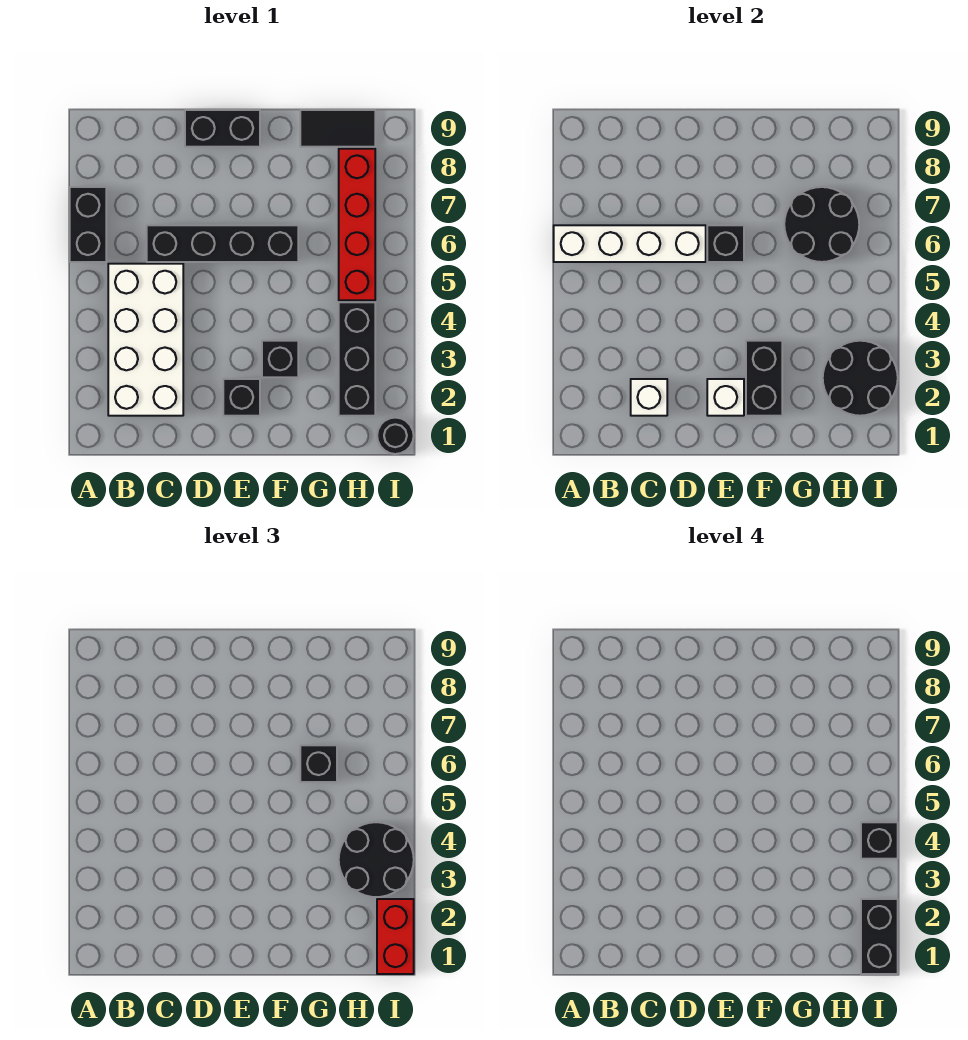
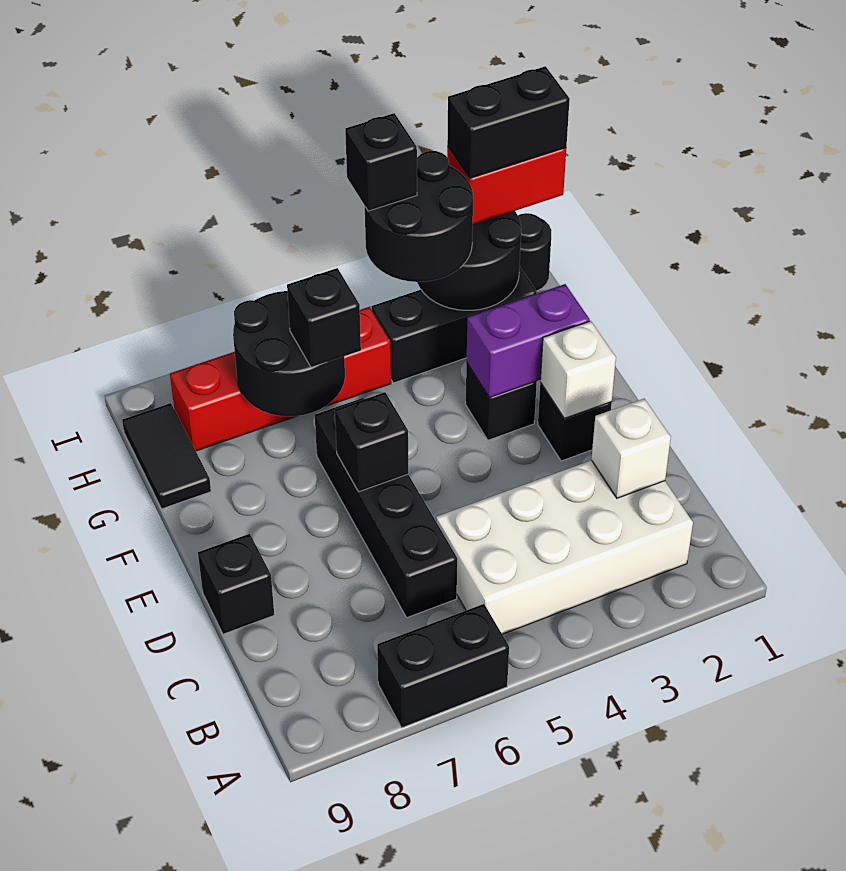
white brick A6:D6 level 2 -> none
black brick D9:E9 level 1 -> black brick D9 level 1
black brick F2:F3 level 2 -> purple brick F2:F3 level 2

